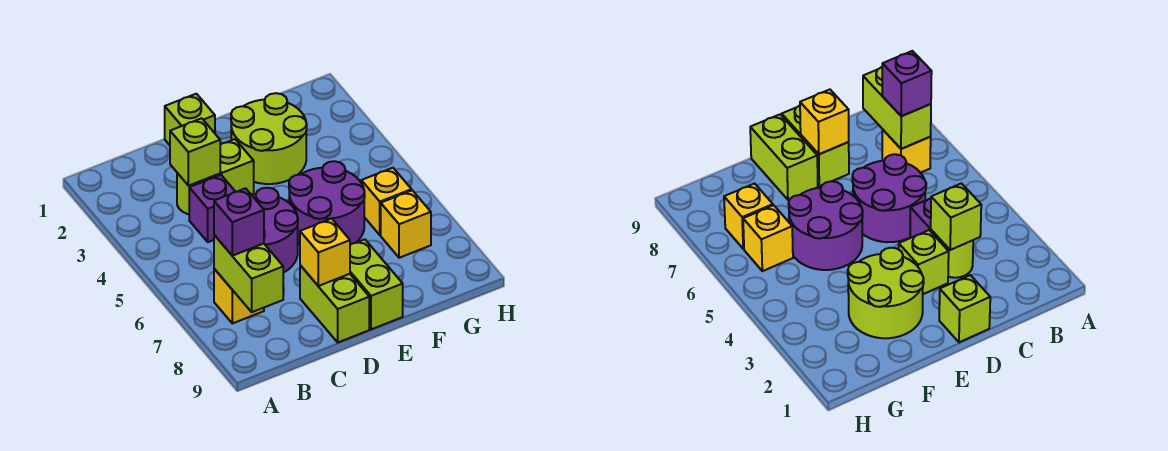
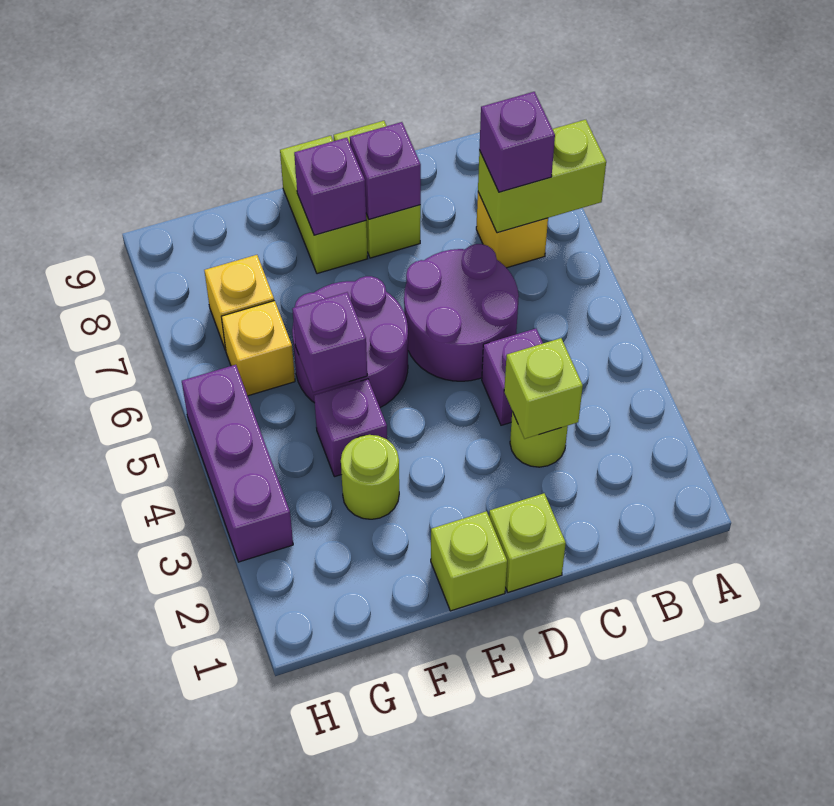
lime brick B7:B8 level 2 -> lime brick A7:B7 level 2
lime brick D3 level 1 -> lime brick E1 level 1
yellow brick D8 level 2 -> purple brick D8 level 2
lime round brick E2:F3 level 1 -> lime round brick F3 level 1
none -> purple brick E8 level 2
none -> purple brick F4 level 1
none -> purple brick F5 level 2
none -> purple brick H3:H5 level 1

